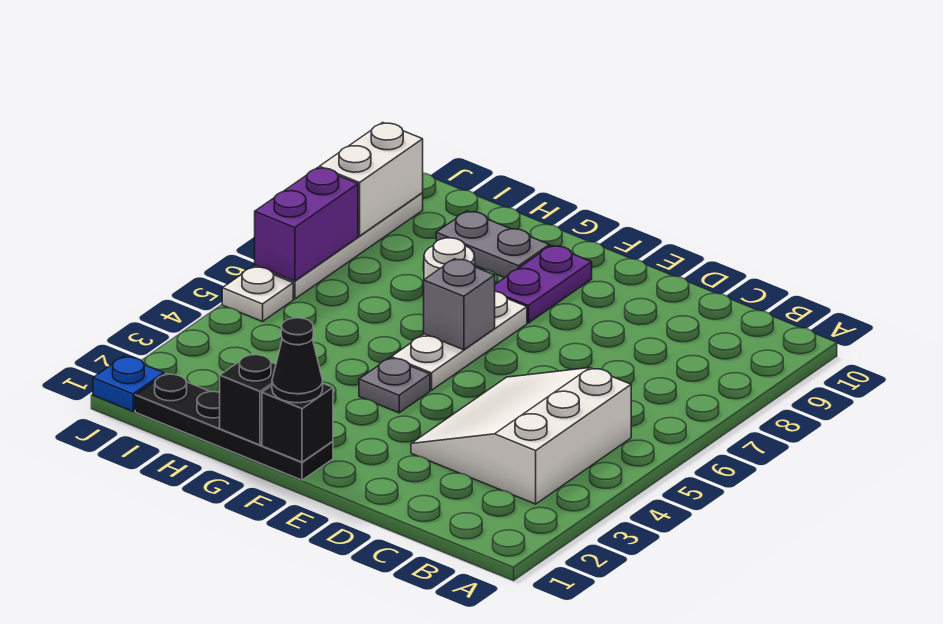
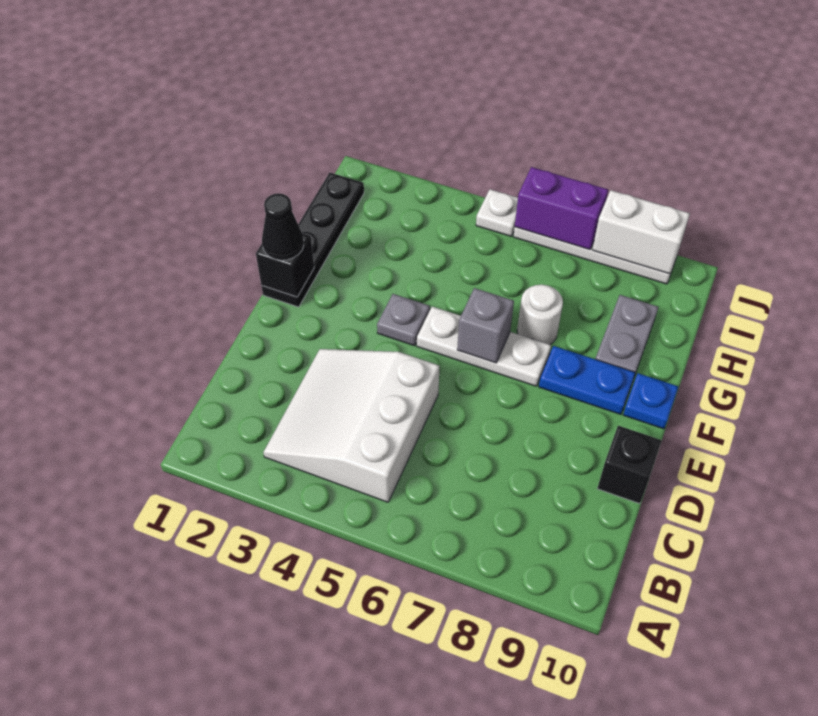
white slope B3:D5 level 1 top B -> white slope B3:D5 level 1 top 5
purple plate F8:F9 level 1 -> blue plate F8:F9 level 1
black brick G1 level 2 -> black brick D10 level 1
blue plate J1 level 1 -> blue plate F10 level 1

